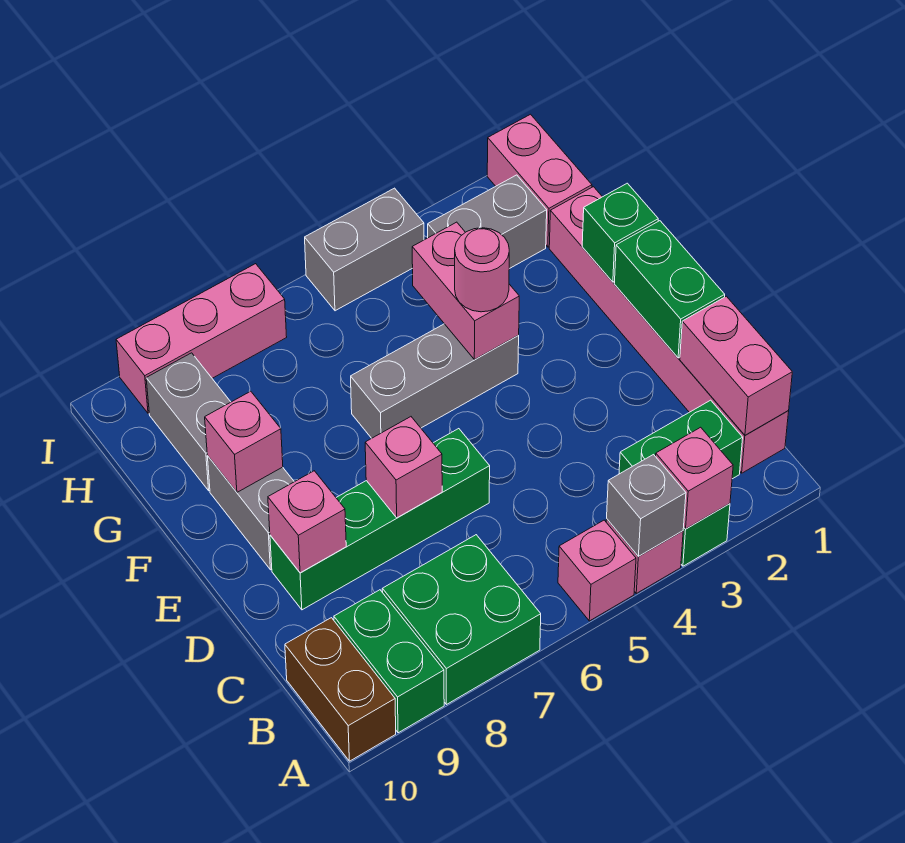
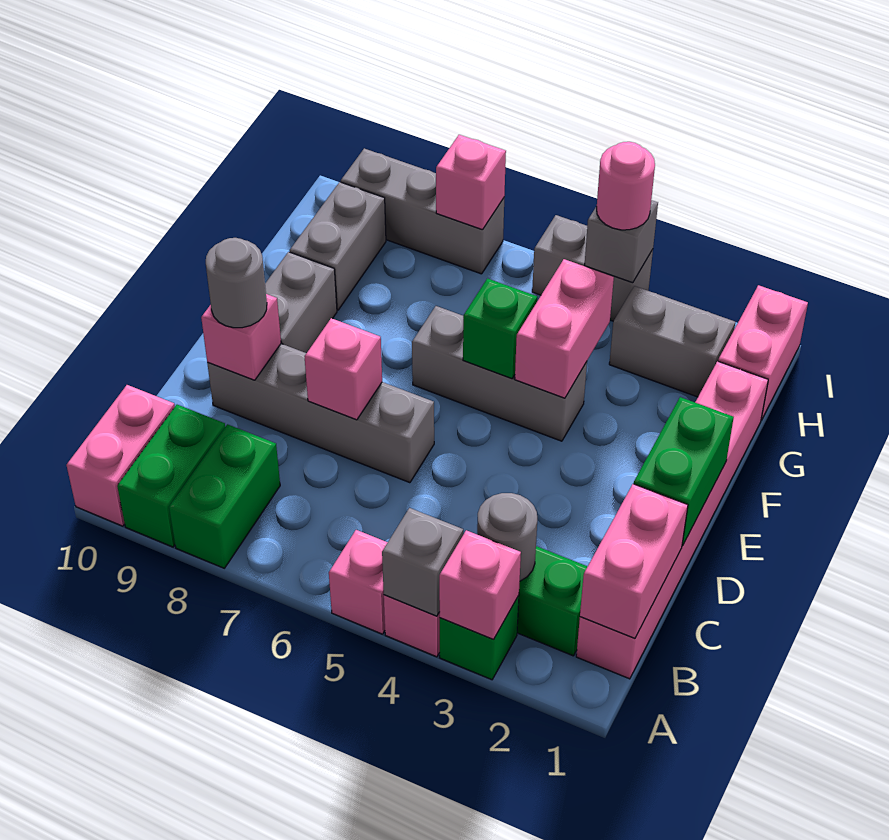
green brick A7:B8 level 1 -> green brick A8:B8 level 1
brown brick A10:B10 level 1 -> pink brick A10:B10 level 1
none -> grey round brick B3 level 2
green brick D6:D9 level 1 -> grey brick D6:D9 level 1
none -> grey round brick D9 level 3
green brick F1 level 2 -> green brick F5 level 2
pink round brick F4 level 3 -> pink round brick I4 level 3
pink brick F9 level 2 -> pink brick I7 level 2
none -> grey brick I4 level 2
pink brick I7:I9 level 1 -> grey brick I7:I9 level 1

